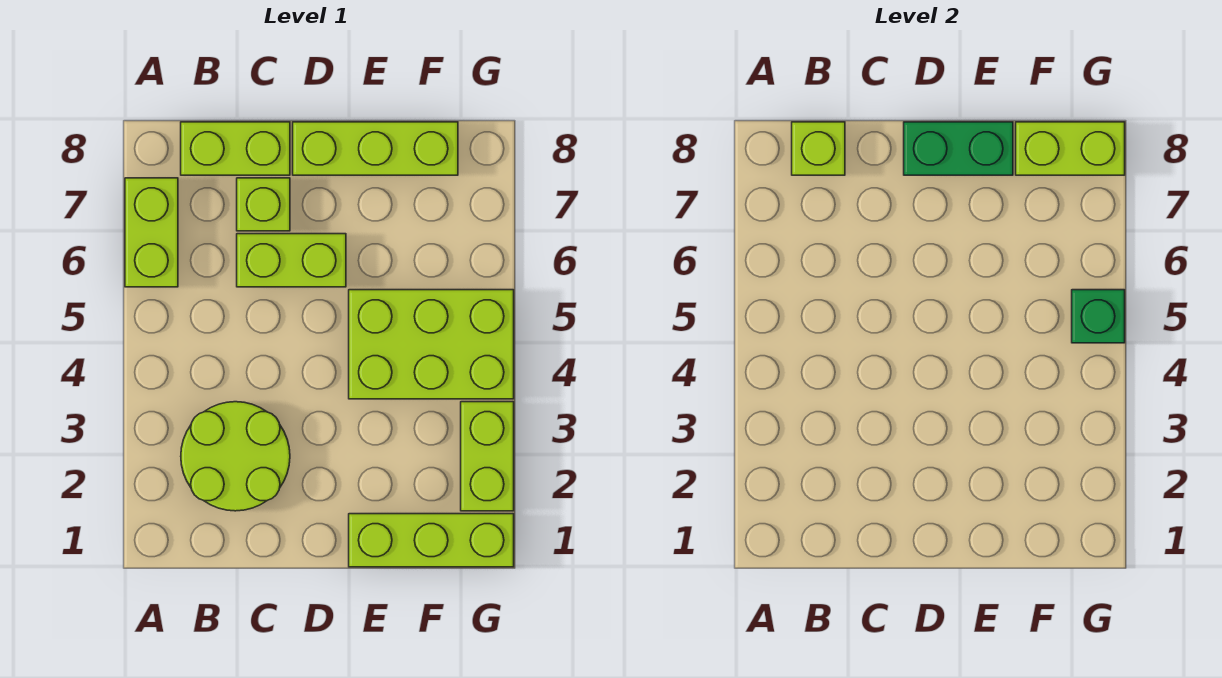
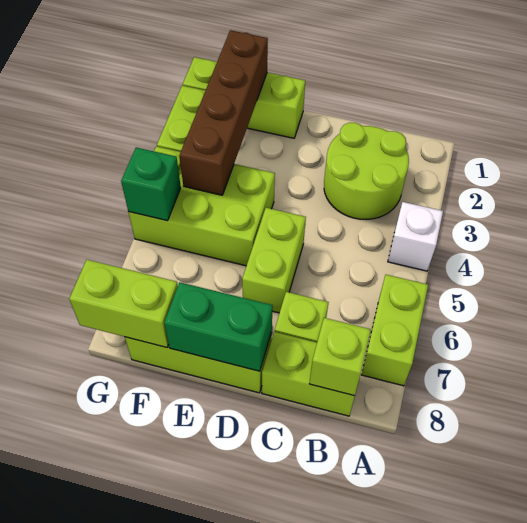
none -> white brick A4 level 1
lime brick C6:D6 level 1 -> lime brick D5:D6 level 1
none -> brown brick F1:F4 level 2

